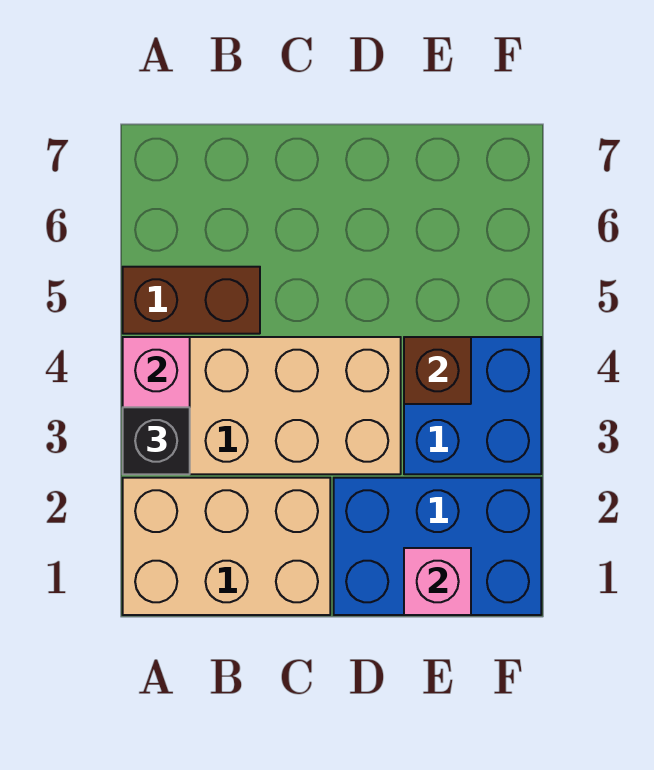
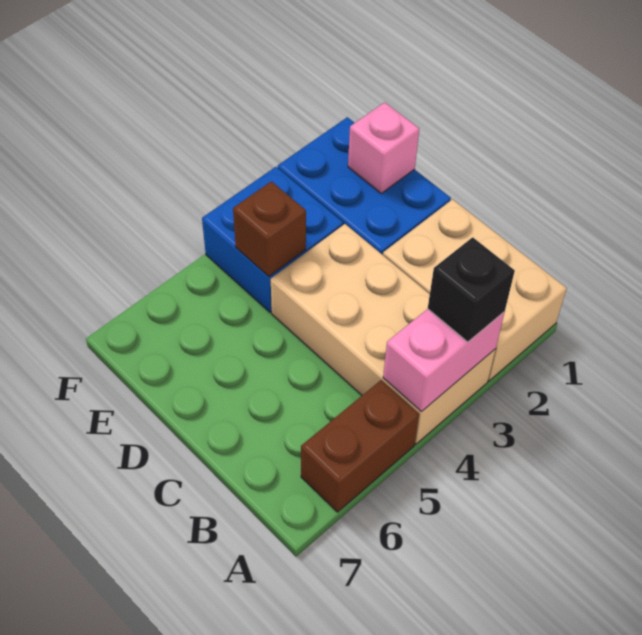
brown brick A5:B5 level 1 -> brown brick A5:A6 level 1

